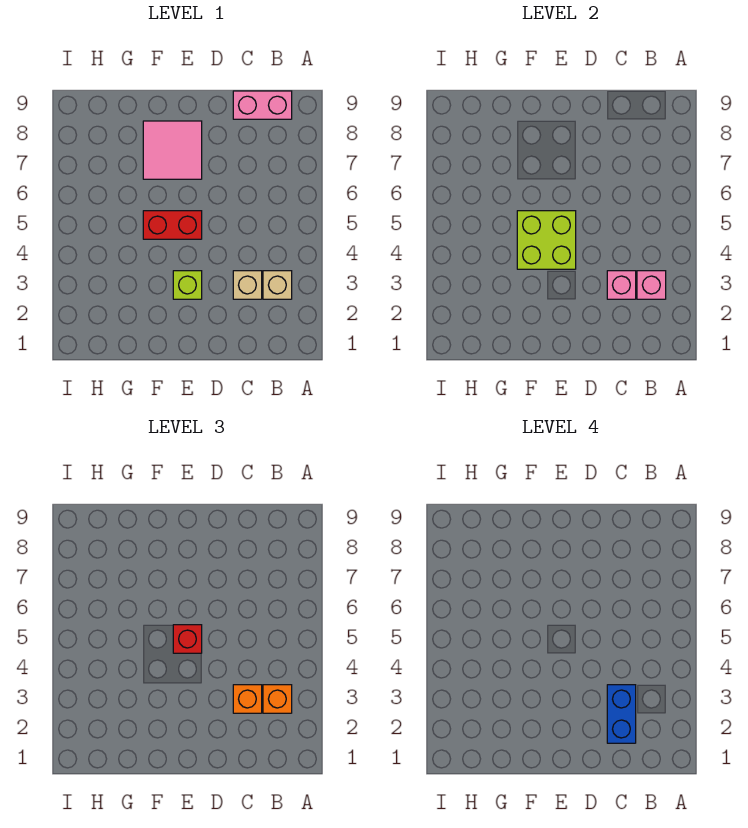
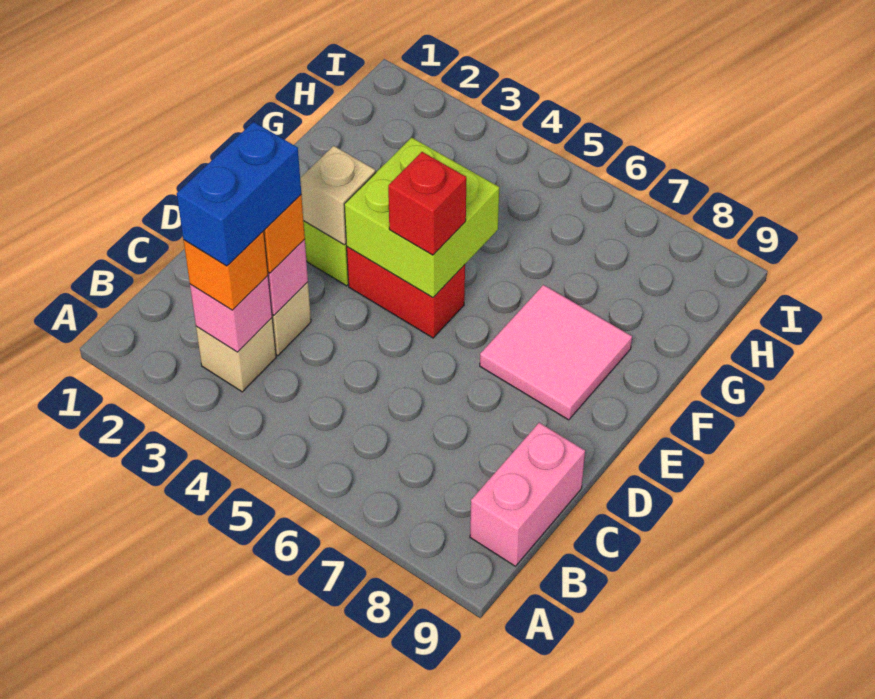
blue brick C2:C3 level 4 -> blue brick B3:C3 level 4
none -> tan brick E3 level 2
red brick E5:F5 level 1 -> red brick E4:E5 level 1

